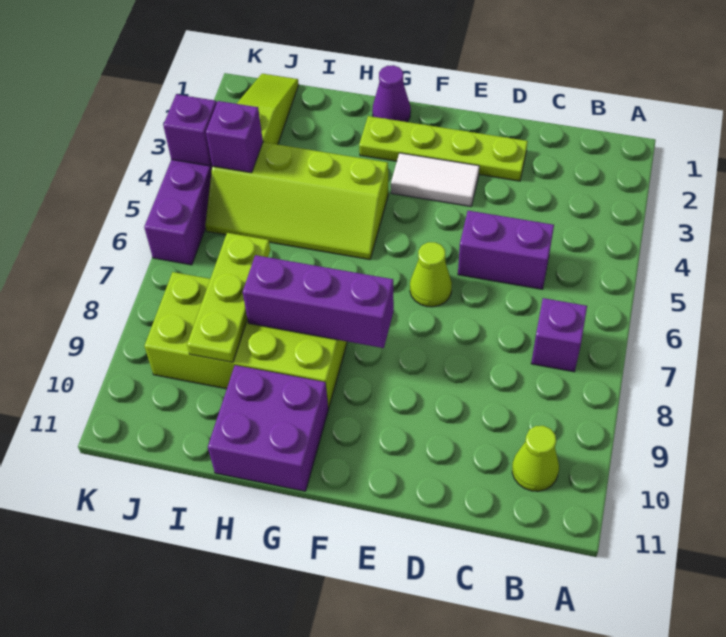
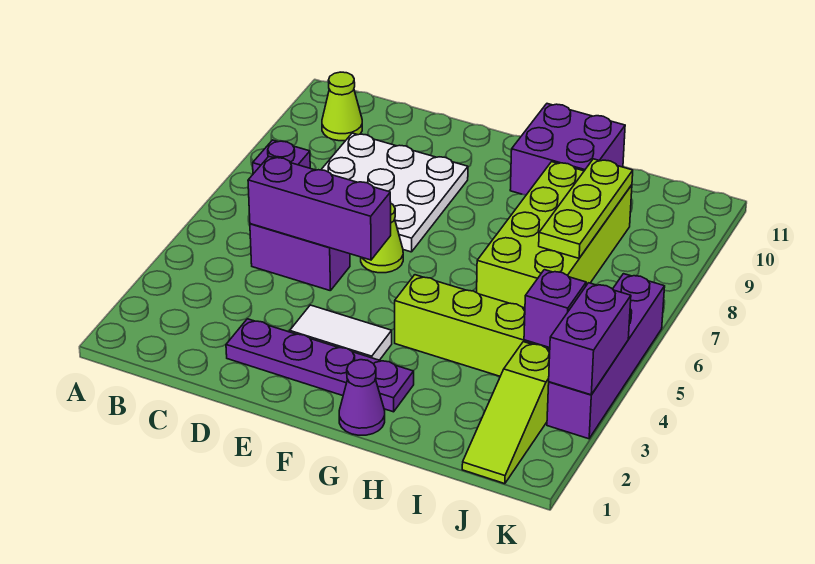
none -> white plate C7:E9 level 1
lime plate D2:G2 level 1 -> purple plate D2:G2 level 1
purple brick F8:H8 level 2 -> purple brick C5:E5 level 2
lime brick G8:J9 level 1 -> lime brick H6:I9 level 1
purple brick K4 level 2 -> purple brick K3:K4 level 2

